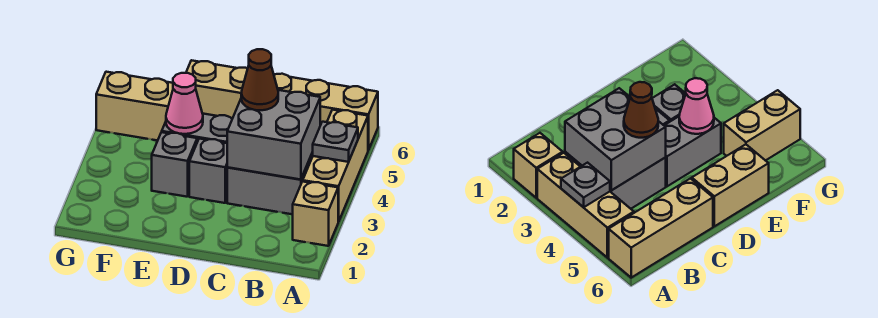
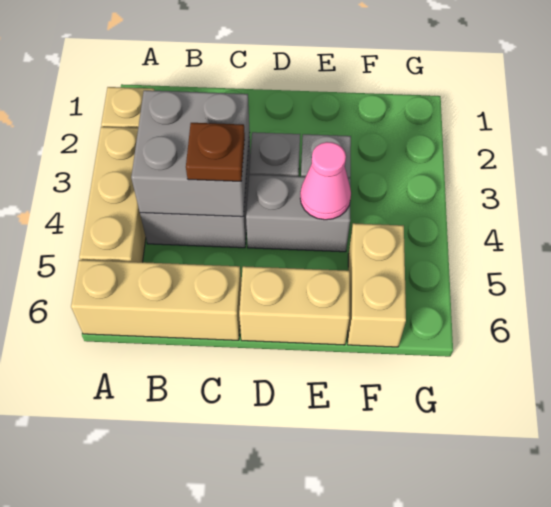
grey plate A4 level 2 -> none
brown cone C4 level 3 -> brown plate C4 level 3
tan brick F5:G5 level 1 -> tan brick F5:F6 level 1

